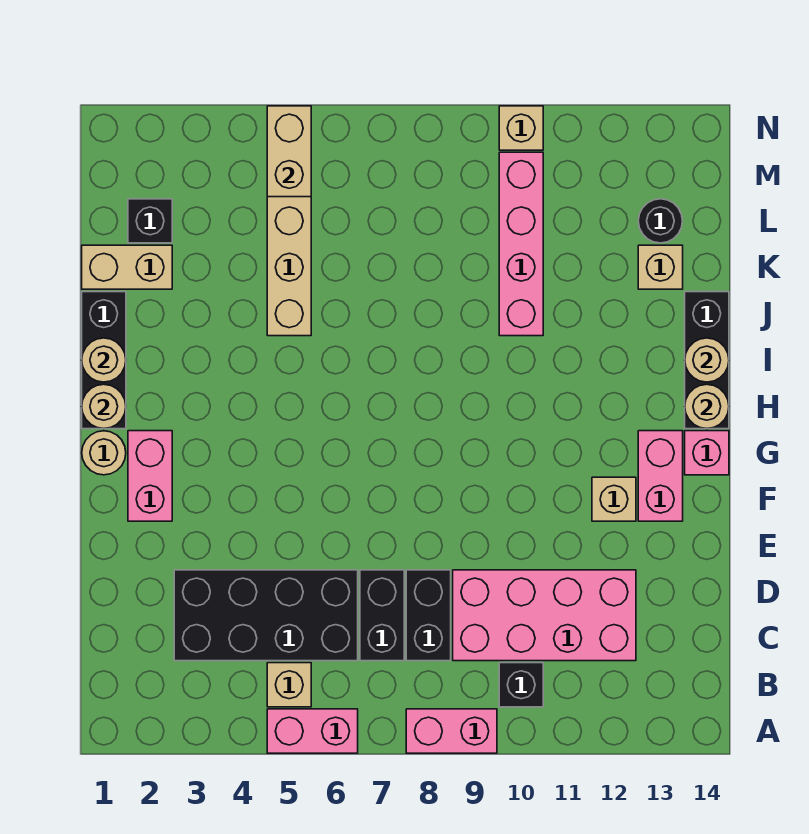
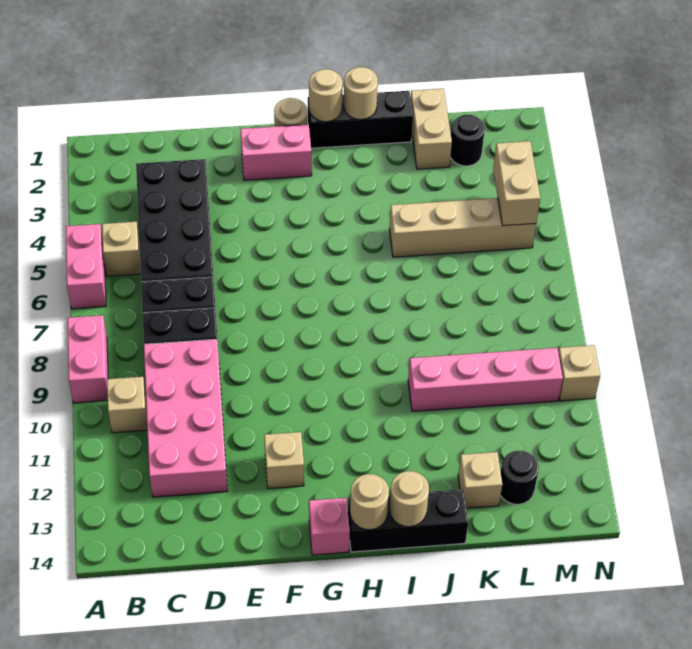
black brick B10 level 1 -> tan brick B10 level 1
pink brick F13:G13 level 1 -> none
black brick L2 level 1 -> black round brick L2 level 1
tan brick M5:N5 level 2 -> tan brick M4:M5 level 2

